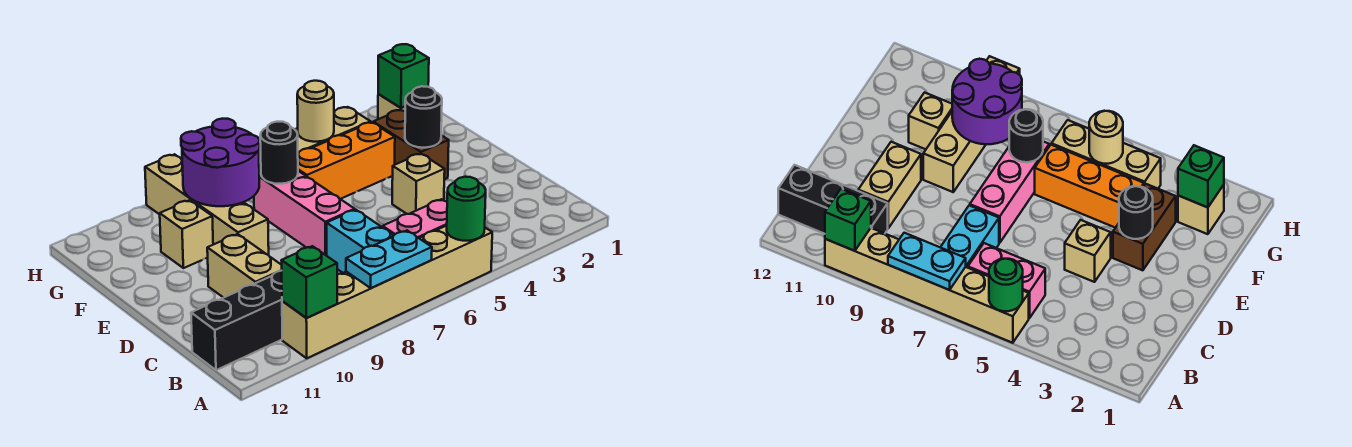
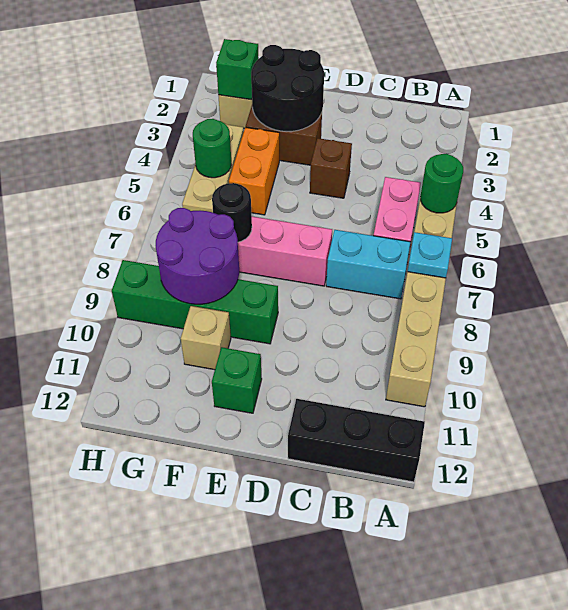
cyan plate A7:A8 level 2 -> cyan plate A7 level 2
green brick A10 level 2 -> green brick E11 level 1
black brick B10:B12 level 1 -> black brick A12:C12 level 1
tan brick C10:D10 level 1 -> none
tan brick D4 level 1 -> brown brick D4 level 1
black round brick E3 level 2 -> black round brick E2:F3 level 2
tan brick E9:H9 level 1 -> green brick E9:H9 level 1
orange brick F4:F6 level 1 -> orange brick F4:F5 level 1
tan round brick G5 level 2 -> green round brick G5 level 2

